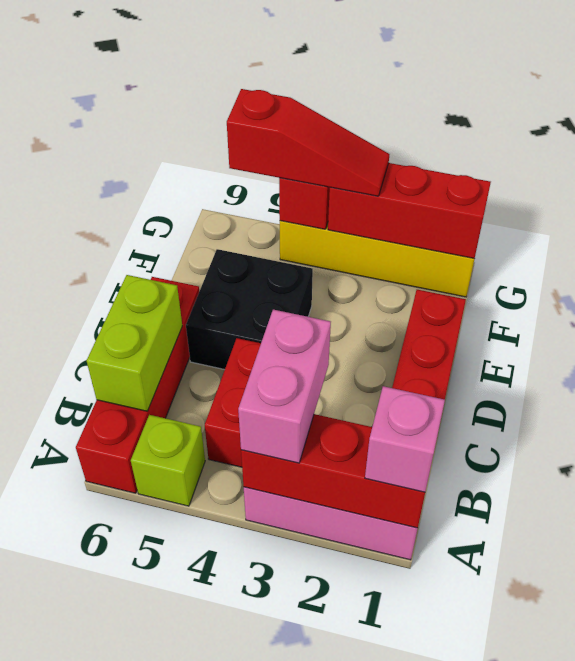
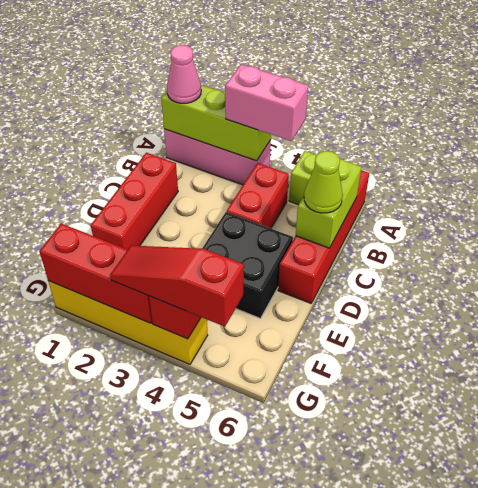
red brick A1:A3 level 2 -> lime brick A1:A3 level 2
pink brick A1 level 3 -> pink cone A1 level 3
pink brick A3:B3 level 3 -> pink brick A3:A4 level 3
none -> lime cone C6 level 3

